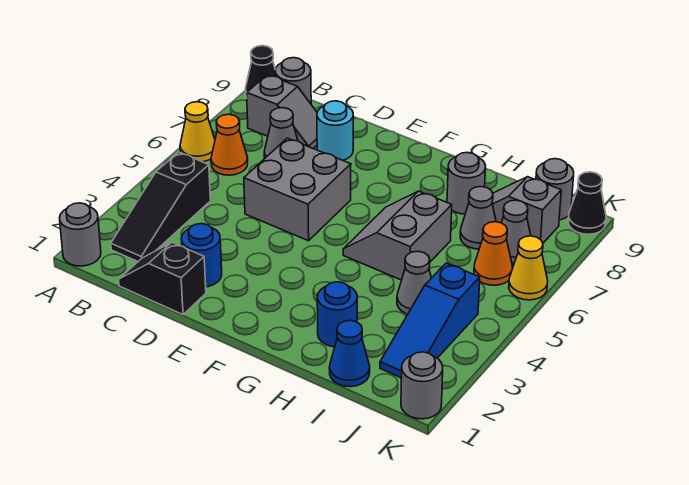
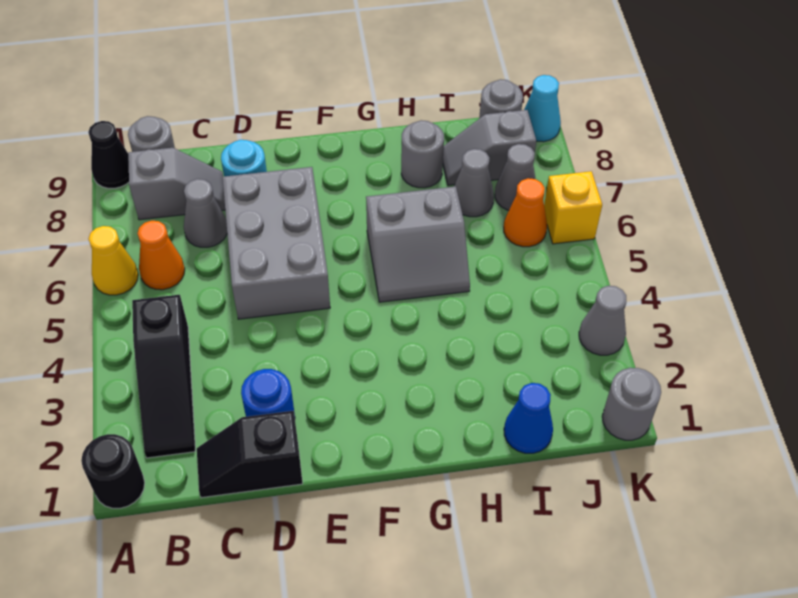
grey round brick A1 level 1 -> black round brick A1 level 1
grey brick D5:E6 level 1 -> grey brick D5:E7 level 1
grey slope G5:H6 level 1 top H -> grey slope G5:H6 level 1 top 6
blue round brick H2 level 1 -> none
grey cone I4 level 1 -> grey cone K3 level 1
blue slope J2:J4 level 1 top 4 -> none
yellow cone K6 level 1 -> yellow brick K6 level 1
black cone K9 level 1 -> cyan cone K9 level 1

